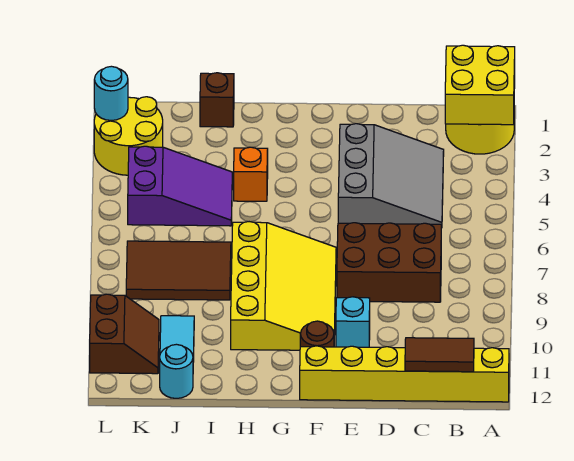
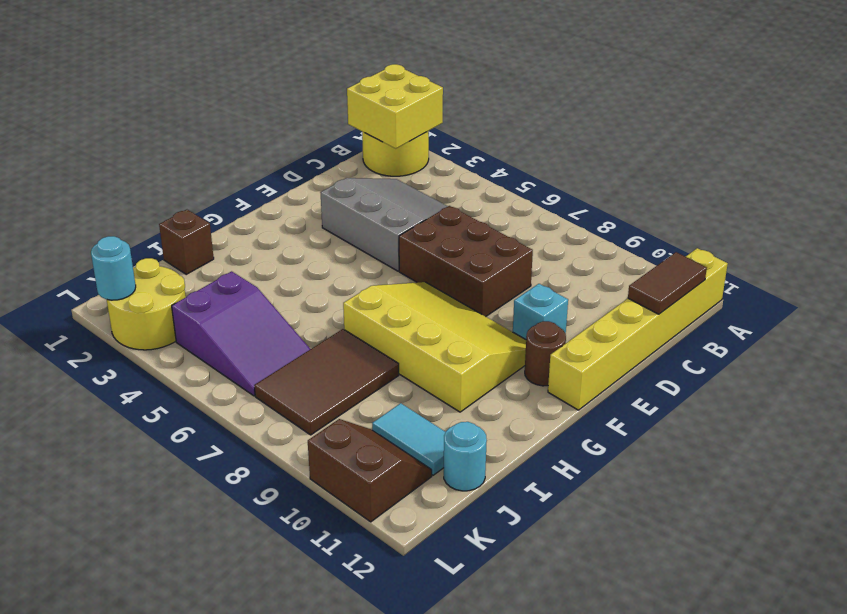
brown brick C7:E8 level 1 -> brown brick D6:E8 level 1
orange brick H4 level 1 -> none
purple slope I4:K5 level 1 top K -> purple slope J4:K6 level 1 top 4

